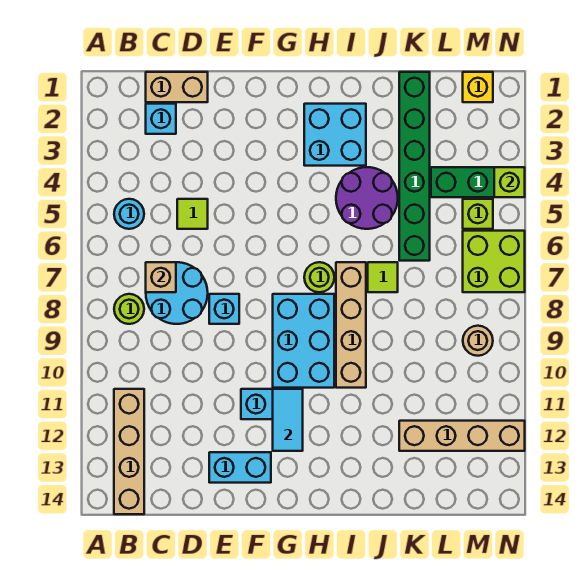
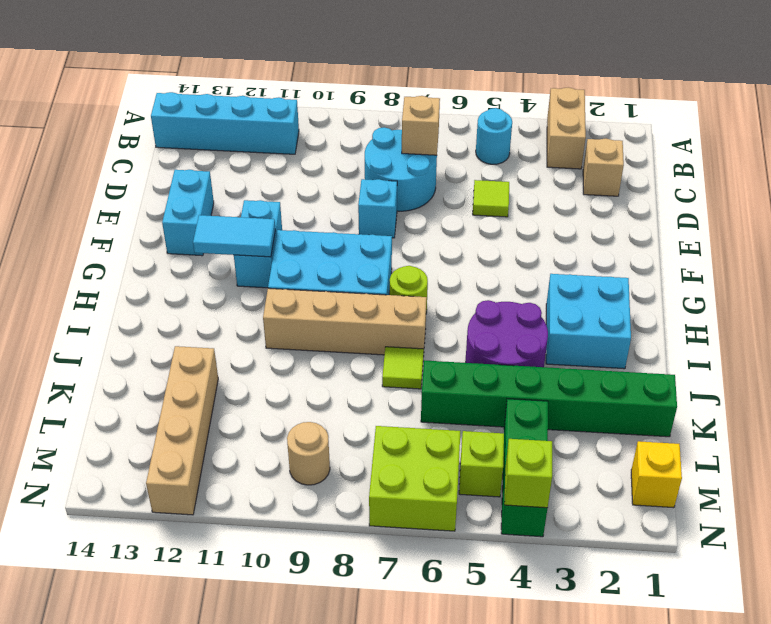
lime round brick B8 level 1 -> none
tan brick B11:B14 level 1 -> cyan brick B11:B14 level 1
tan brick C1:D1 level 1 -> tan brick A3:B3 level 1
cyan brick C2 level 1 -> tan brick C2 level 1

